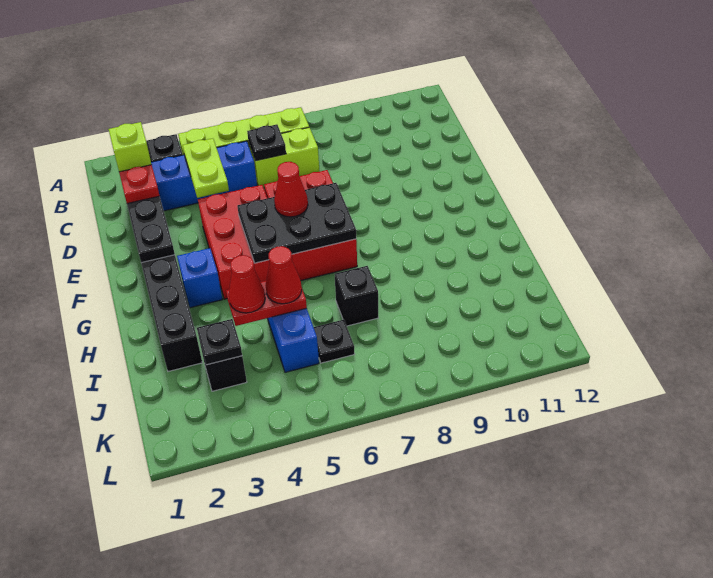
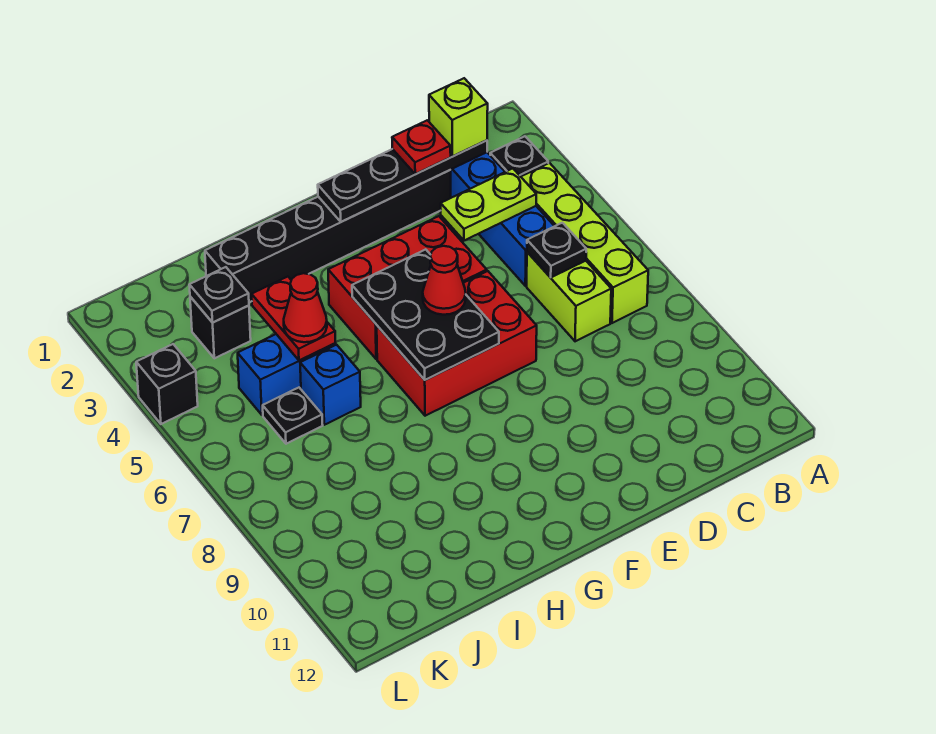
blue brick G3 level 1 -> blue brick I6 level 1
red cone I4 level 3 -> none
black brick I7 level 1 -> black brick L4 level 1

